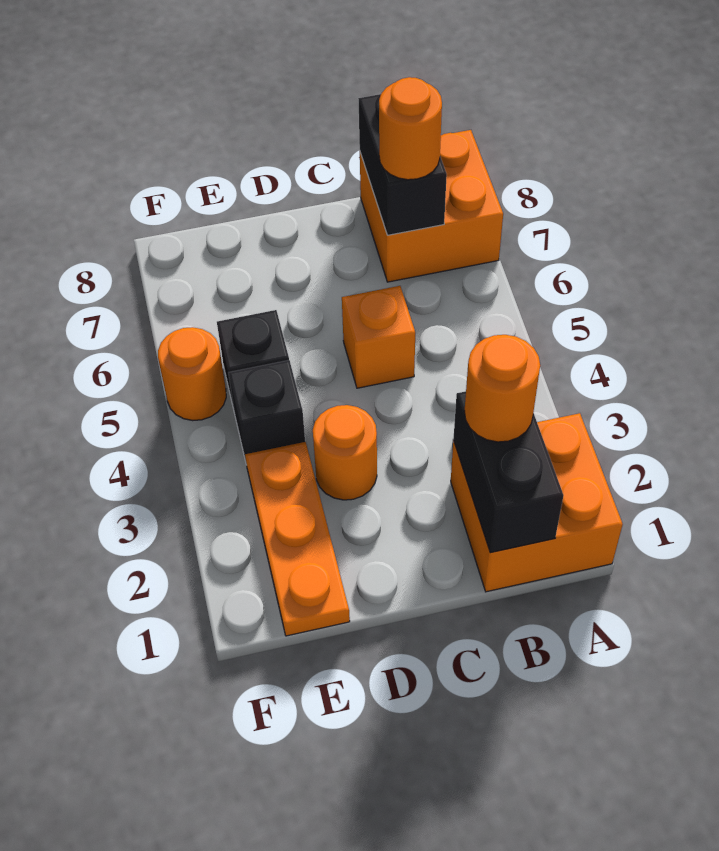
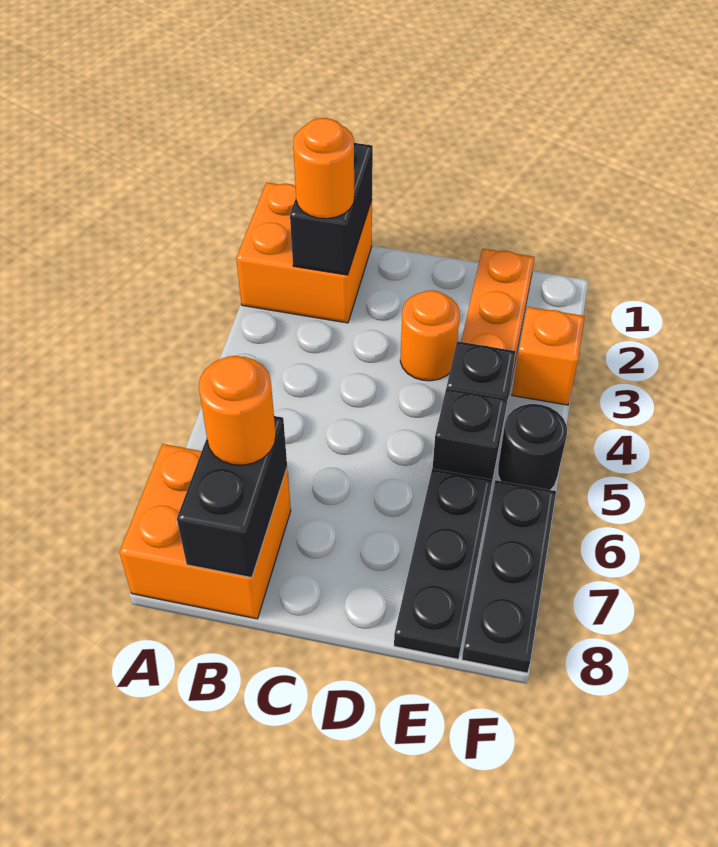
orange brick C5 level 1 -> orange brick F3 level 1
none -> black plate E6:E8 level 1
orange round brick F5 level 1 -> black round brick F5 level 1
none -> black plate F6:F8 level 1

